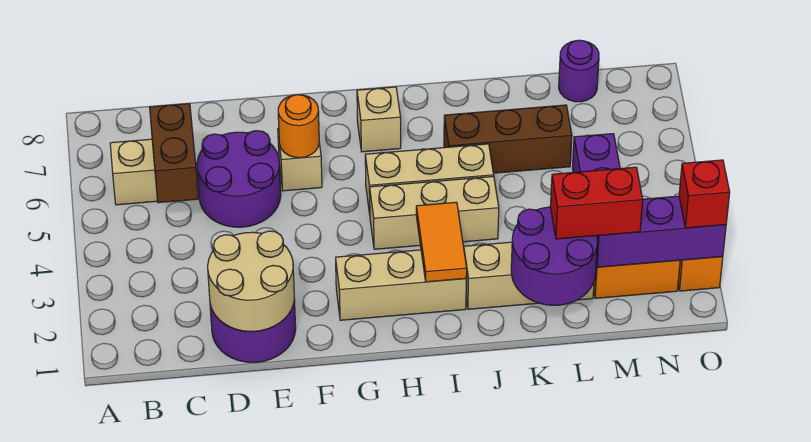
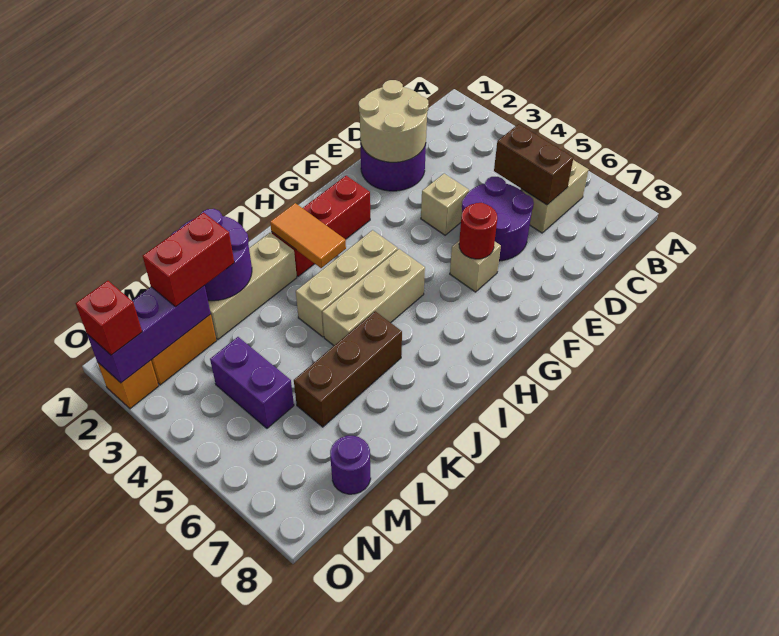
orange round brick F6 level 2 -> red round brick F6 level 2
tan brick G2:I2 level 1 -> red brick G2:I2 level 1
tan brick H7 level 1 -> tan brick E4 level 1

